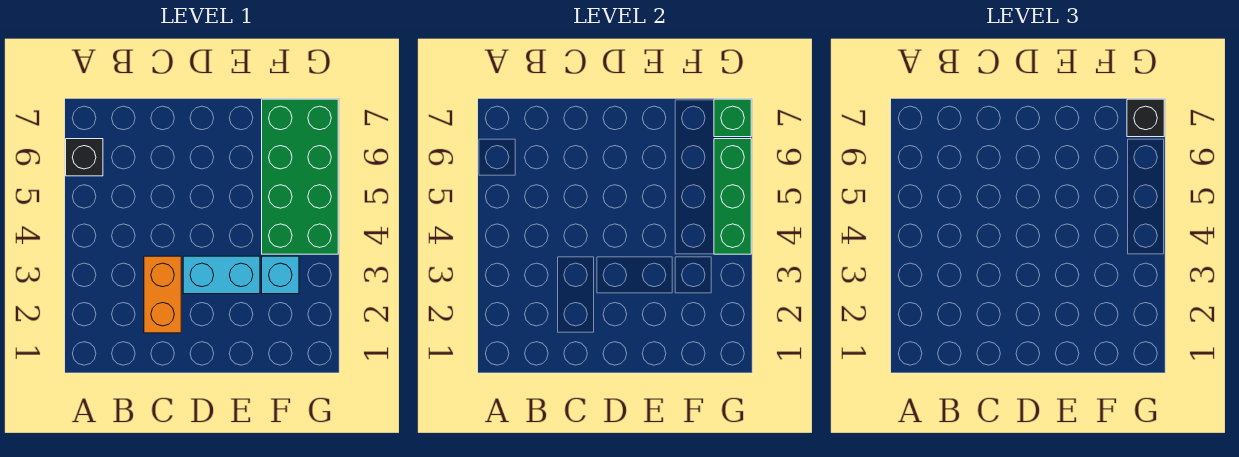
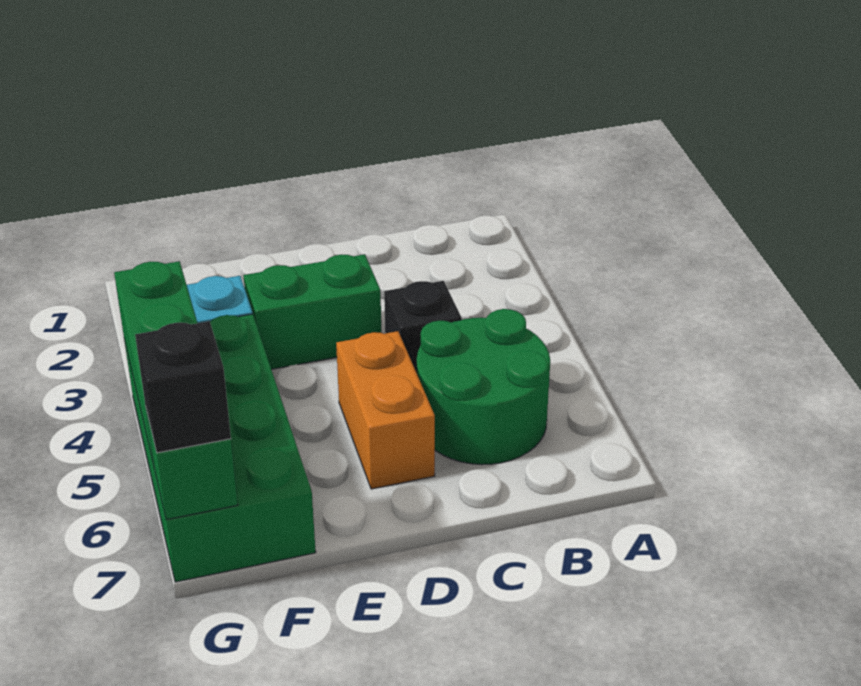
black brick A6 level 1 -> black brick C4 level 1
none -> green round brick B5:C6 level 1
orange brick C2:C3 level 1 -> orange brick D5:D6 level 1
cyan brick D3:E3 level 1 -> green brick D3:E3 level 1

